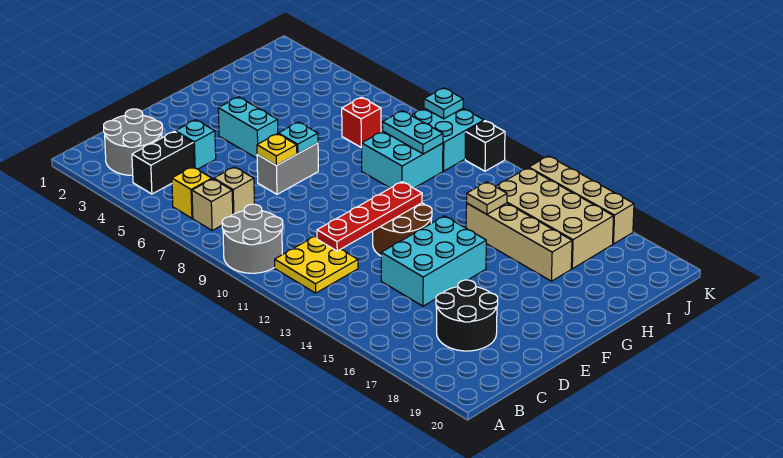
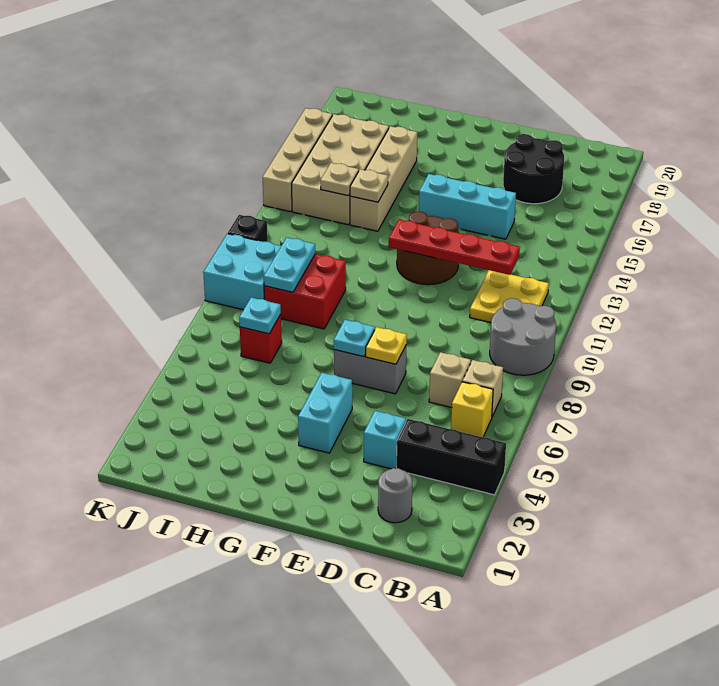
grey round brick B2:C3 level 1 -> grey round brick C2 level 1
black brick B4:C4 level 1 -> black brick A4:C4 level 1
cyan brick D14:F15 level 1 -> cyan brick D15:F15 level 1
cyan brick H9:I10 level 1 -> red brick H9:I10 level 1
none -> tan plate I14 level 2
cyan plate K9 level 2 -> cyan plate I7 level 2

